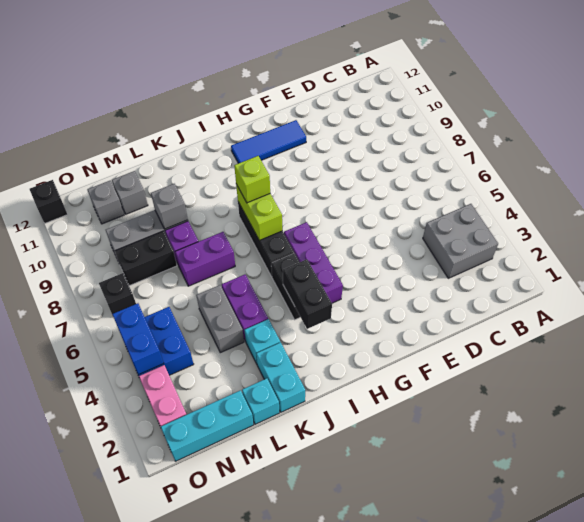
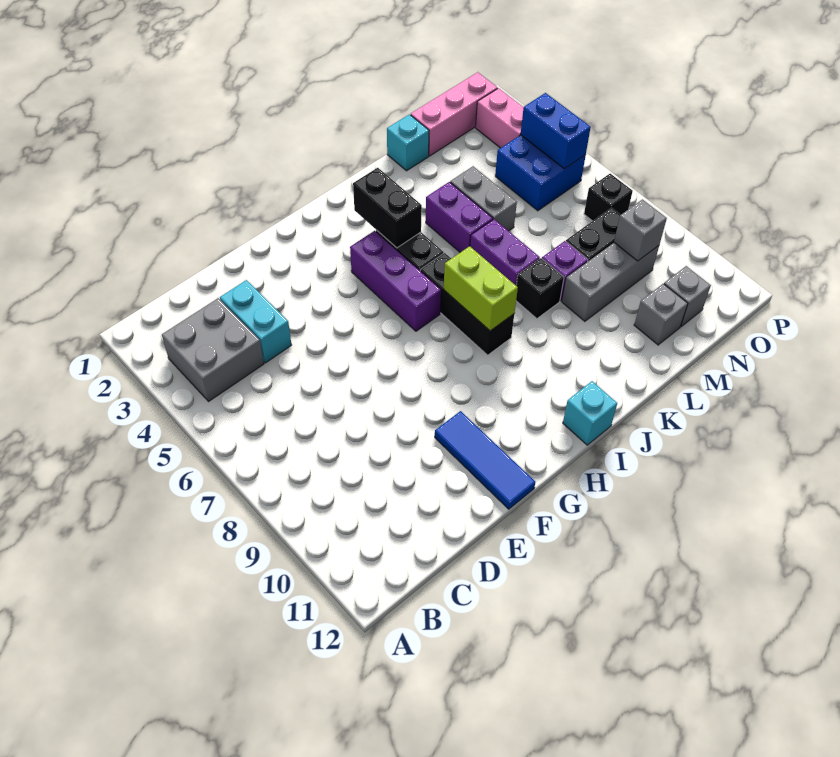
blue tile F11:H11 level 1 -> blue tile F10:F12 level 1
lime brick I8 level 3 -> none
cyan brick K1:K2 level 1 -> cyan brick D3:D4 level 1
cyan brick K3 level 1 -> cyan brick I12 level 1
purple brick K7:L7 level 1 -> purple brick K6:K7 level 1
grey brick L9 level 2 -> grey brick N9 level 2
cyan brick M1:O1 level 1 -> pink brick M1:O1 level 1
black brick P12 level 1 -> black brick K8 level 1

